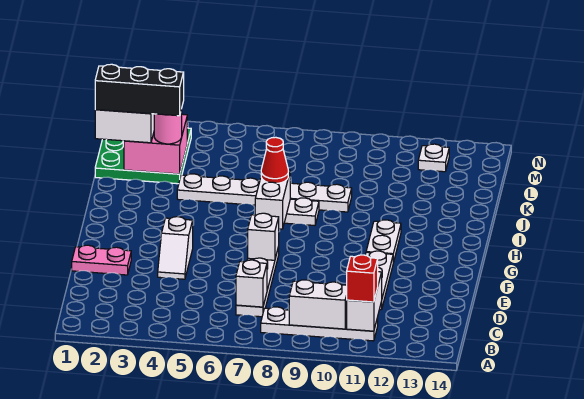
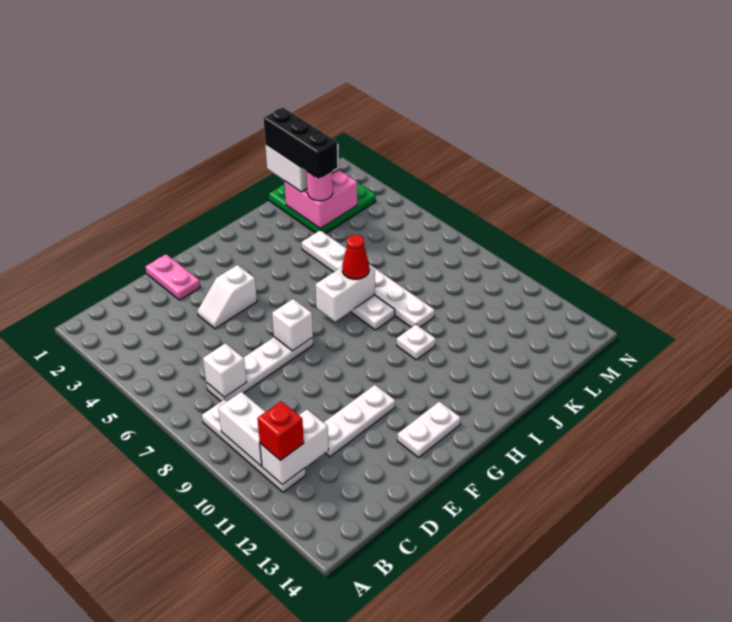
white plate G11:H11 level 1 -> white plate F13:G13 level 1
white plate M12 level 1 -> white plate I10 level 1

